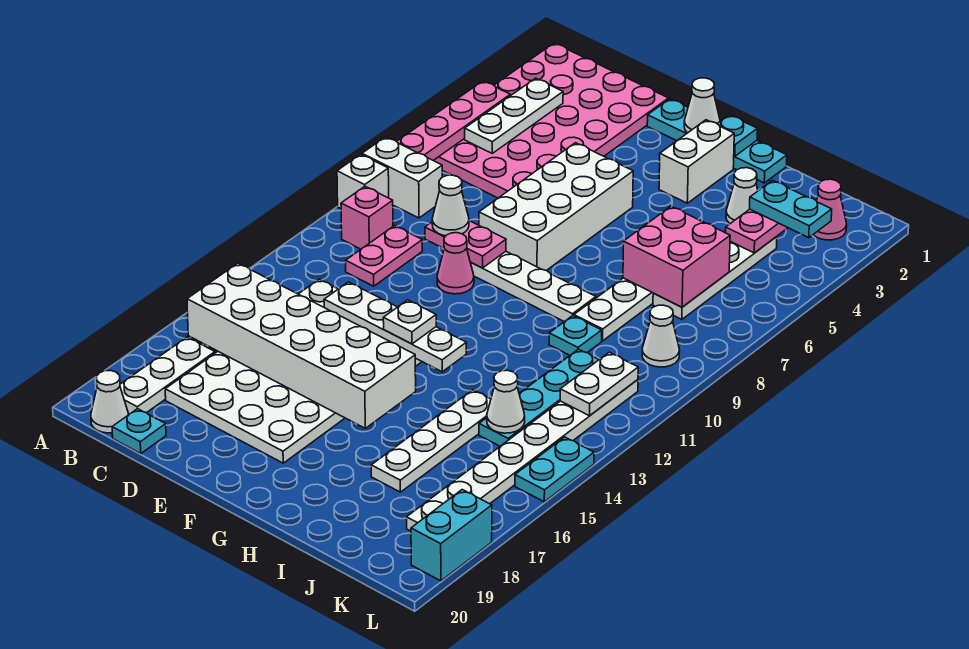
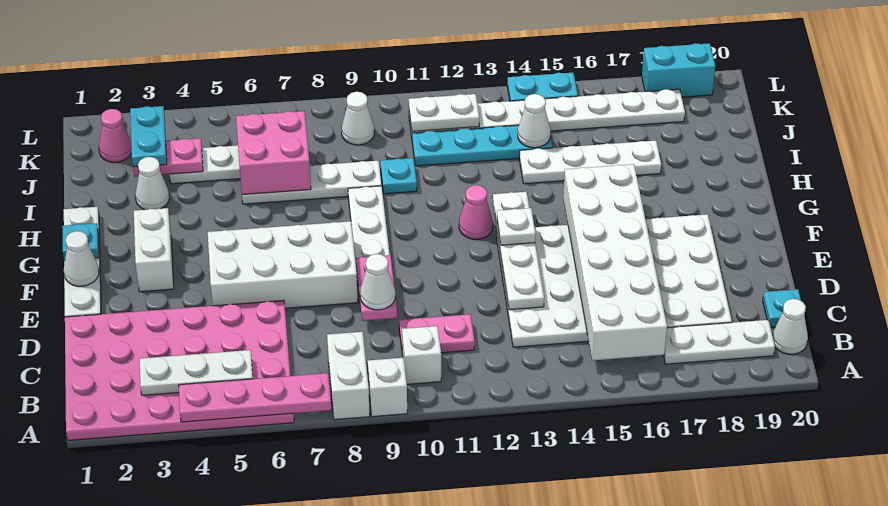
pink brick B10 level 1 -> white brick B10 level 1
cyan plate E1:H1 level 1 -> white plate E1:H1 level 1
pink cone E10 level 1 -> pink cone G12 level 1
white brick G2:G3 level 1 -> white brick F3:G3 level 1

